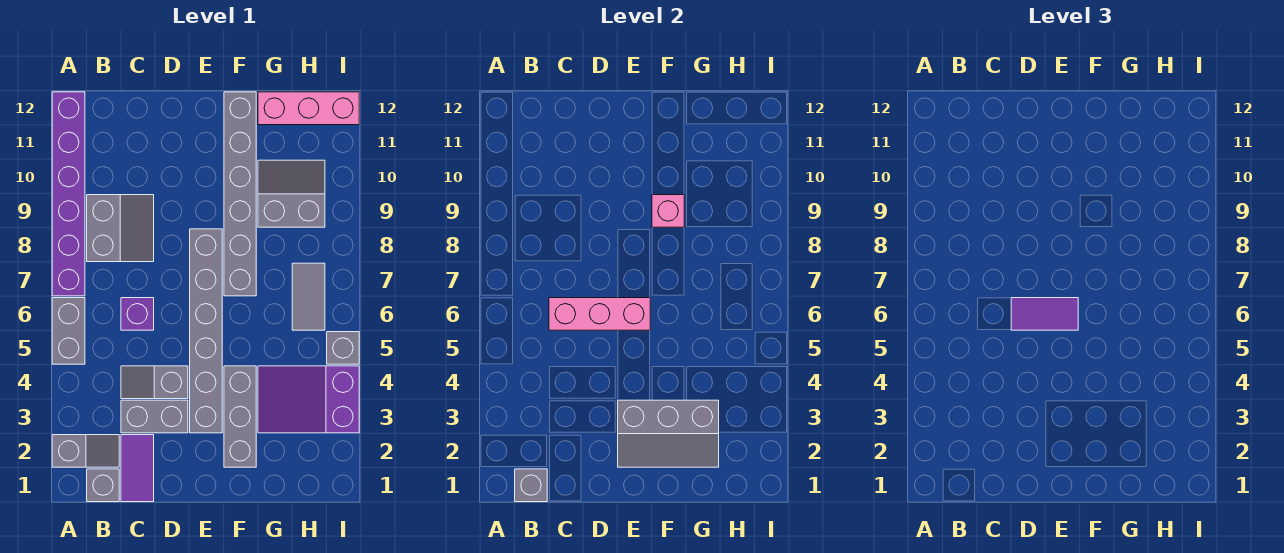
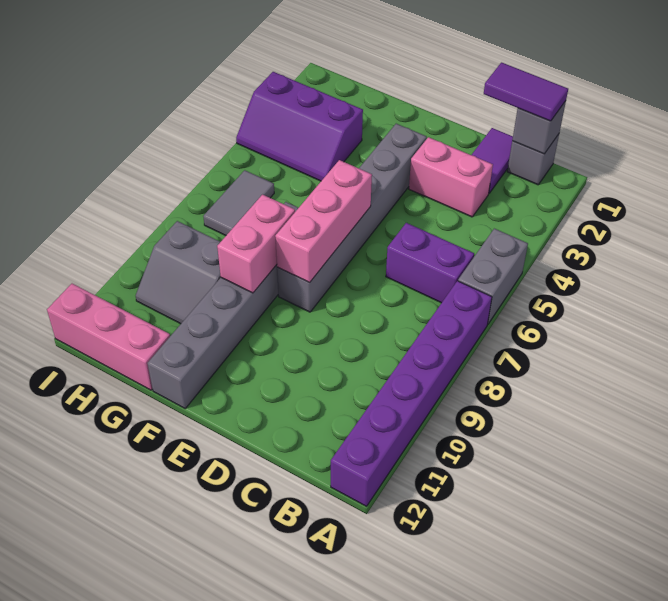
grey slope A2:B2 level 1 top A -> none
grey slope B8:C9 level 1 top B -> none
grey brick C3:D3 level 1 -> pink brick C3:D3 level 1
grey slope C4:D4 level 1 top D -> none
purple brick C6 level 1 -> purple brick B6:C6 level 1
pink brick C6:E6 level 2 -> pink brick E6:E8 level 2
purple tile D6:E6 level 3 -> purple tile B1:C1 level 3
grey slope E2:G3 level 2 top 3 -> none
grey brick F2:F4 level 1 -> none
pink brick F9 level 2 -> pink brick F8:F9 level 2
purple slope G3:I4 level 1 top I -> purple slope G3:I4 level 1 top 3
grey brick I5 level 1 -> none

